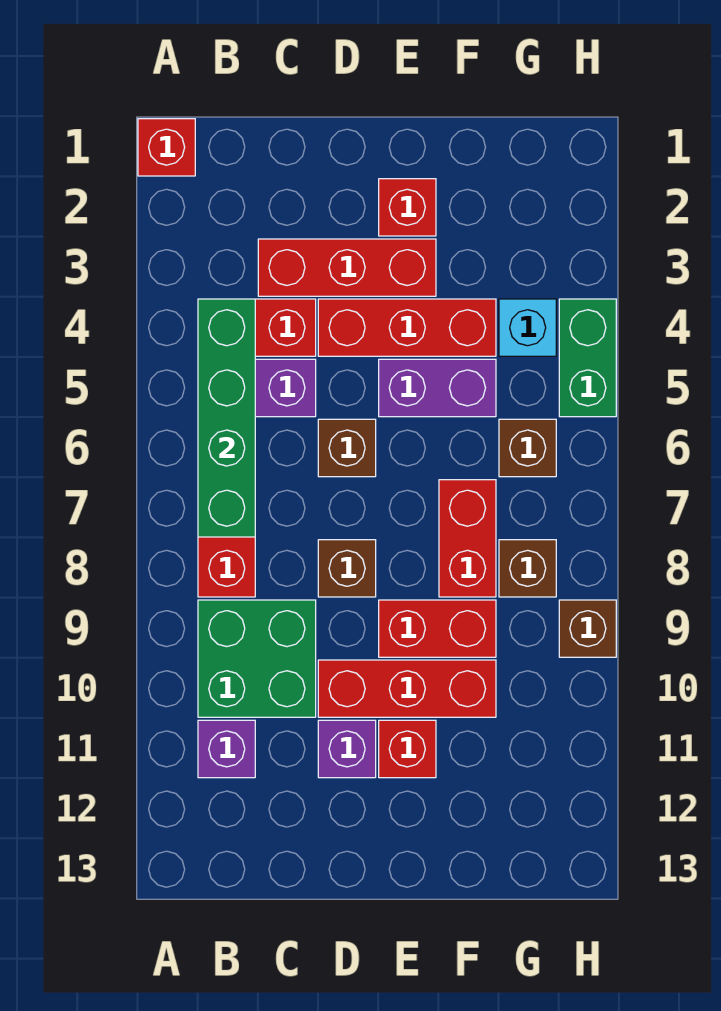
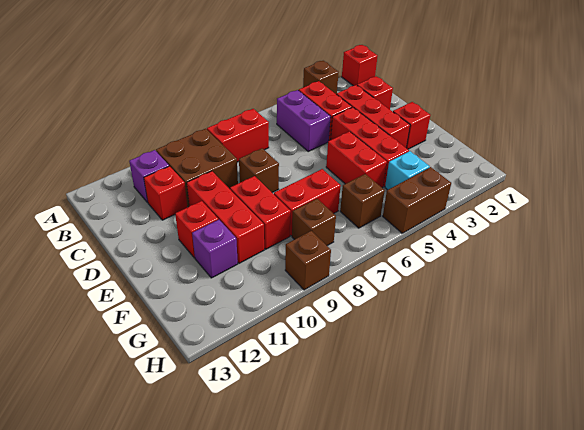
green brick B4:B7 level 2 -> none
green brick B9:C10 level 1 -> brown brick B9:C10 level 1
none -> red brick C2 level 1
none -> red brick C11 level 1
brown brick D6 level 1 -> brown brick A3 level 1
purple brick D11 level 1 -> purple brick F11 level 1
purple brick E5:F5 level 1 -> red brick E5:F5 level 1
green brick H4:H5 level 1 -> brown brick H4:H5 level 1

